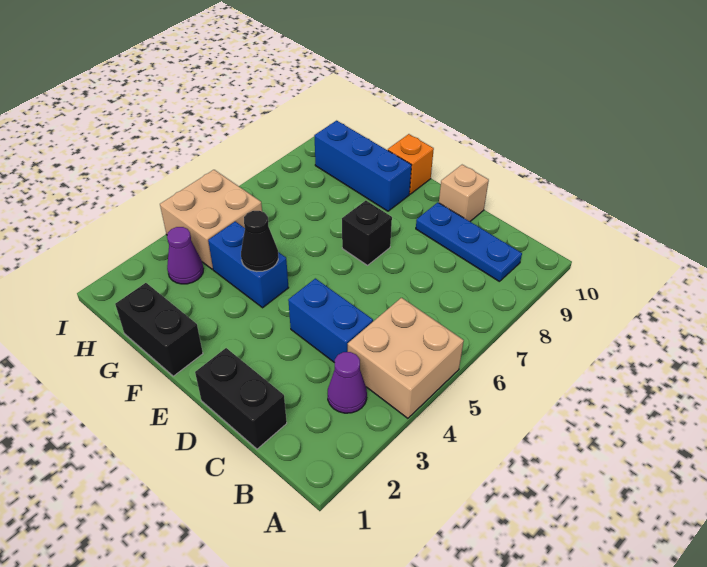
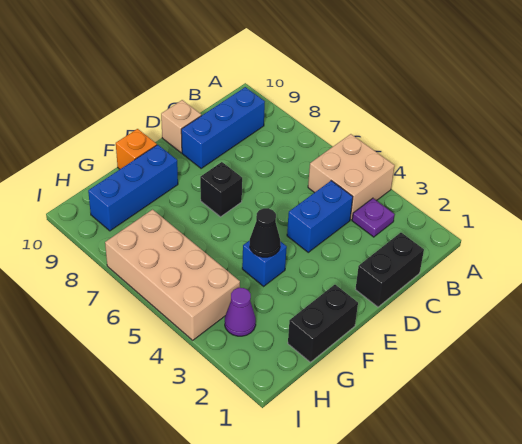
purple cone B3 level 1 -> purple plate B3 level 1
blue plate B9:D9 level 1 -> blue brick B9:D9 level 1
blue brick F4:G4 level 1 -> blue brick F4 level 1
tan brick H4:I5 level 1 -> tan brick H4:I7 level 1

